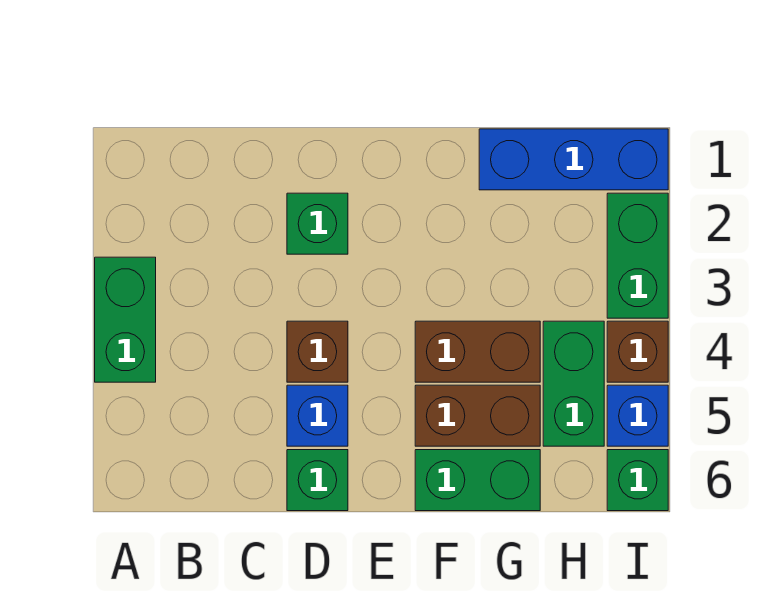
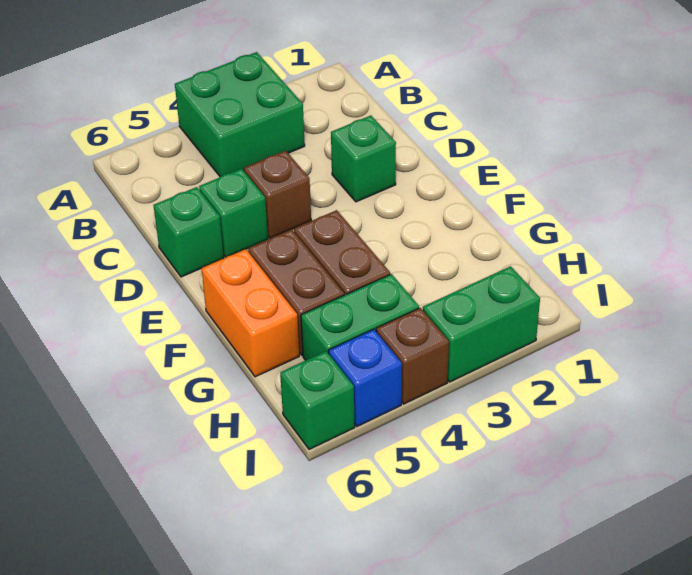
green brick A3:A4 level 1 -> green brick A3:B4 level 1
blue brick D5 level 1 -> green brick D5 level 1
green brick F6:G6 level 1 -> orange brick F6:G6 level 1
blue brick G1:I1 level 1 -> none

